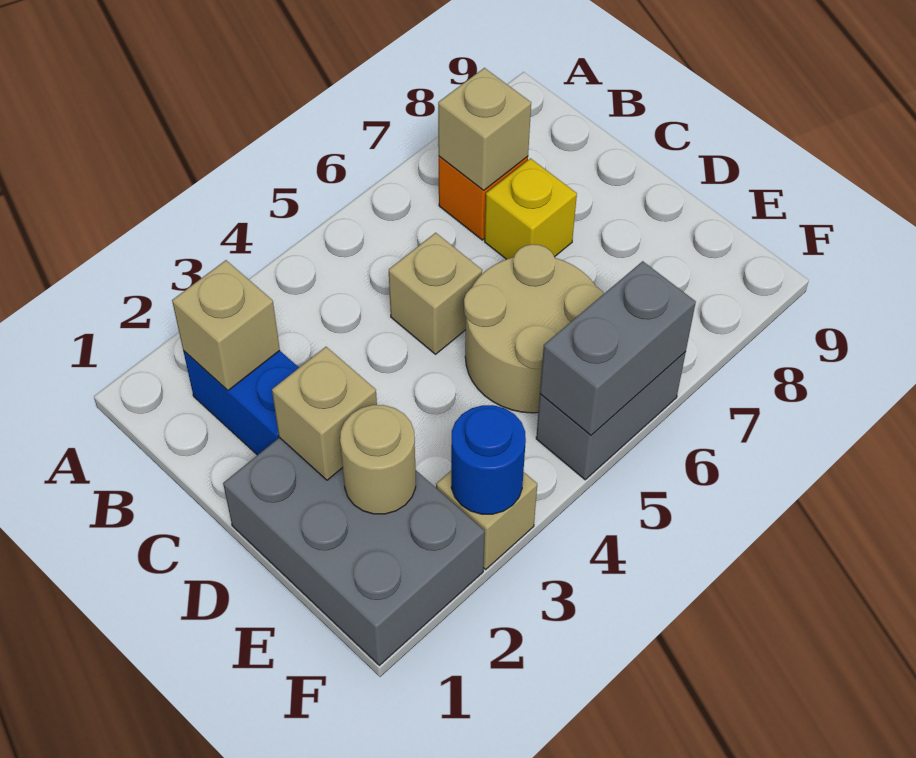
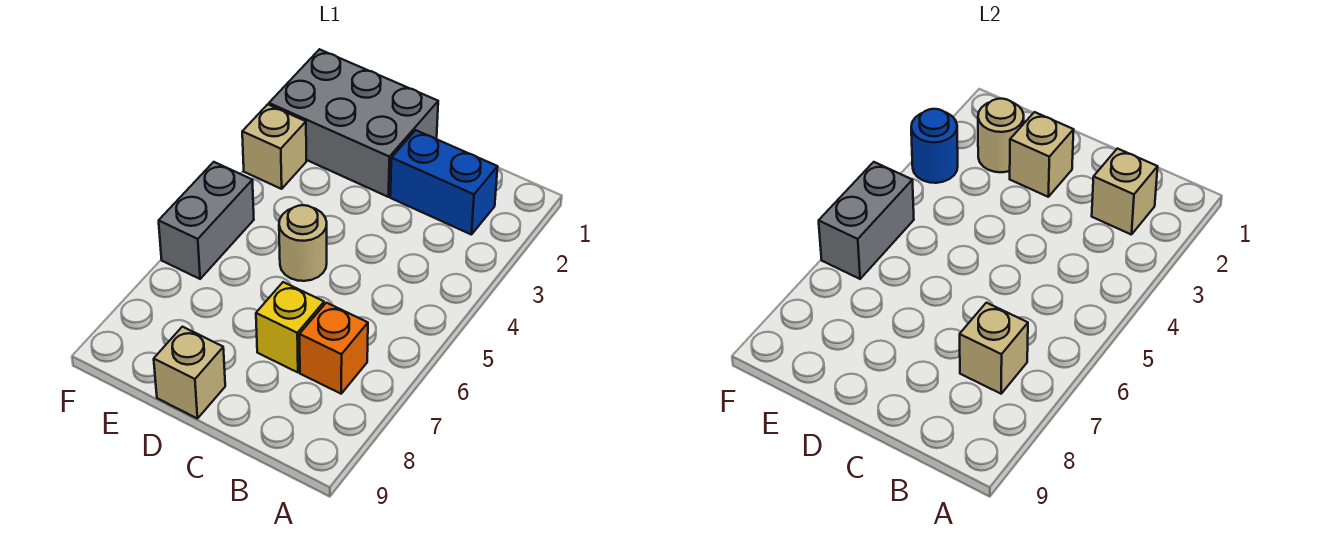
tan brick C5 level 1 -> tan brick D9 level 1
tan round brick D5:E6 level 1 -> tan round brick D5 level 1

